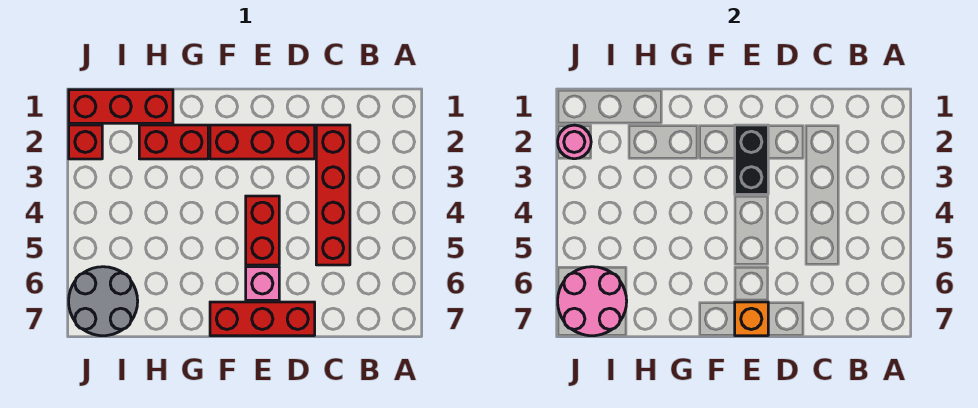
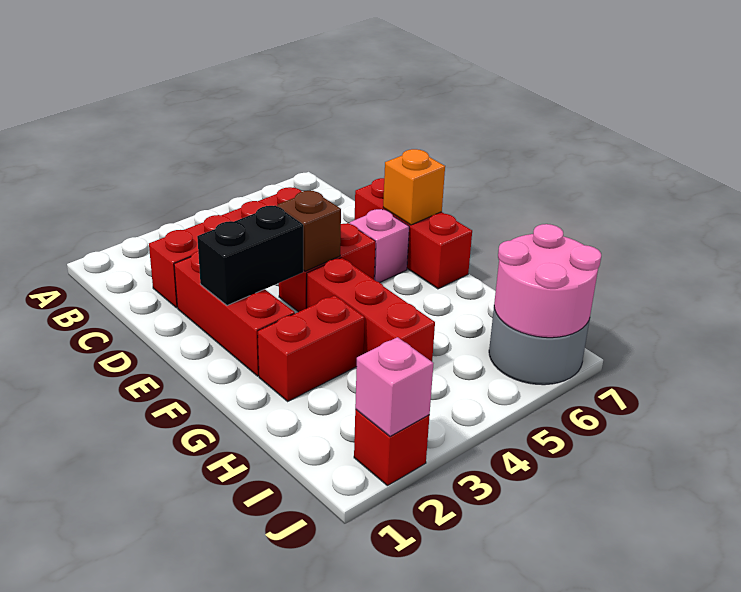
none -> brown brick E4 level 2
red brick G2:H2 level 1 -> red brick G2:G3 level 1
red brick H1:J1 level 1 -> red brick F4:H4 level 1
pink round brick J2 level 2 -> pink brick J2 level 2

